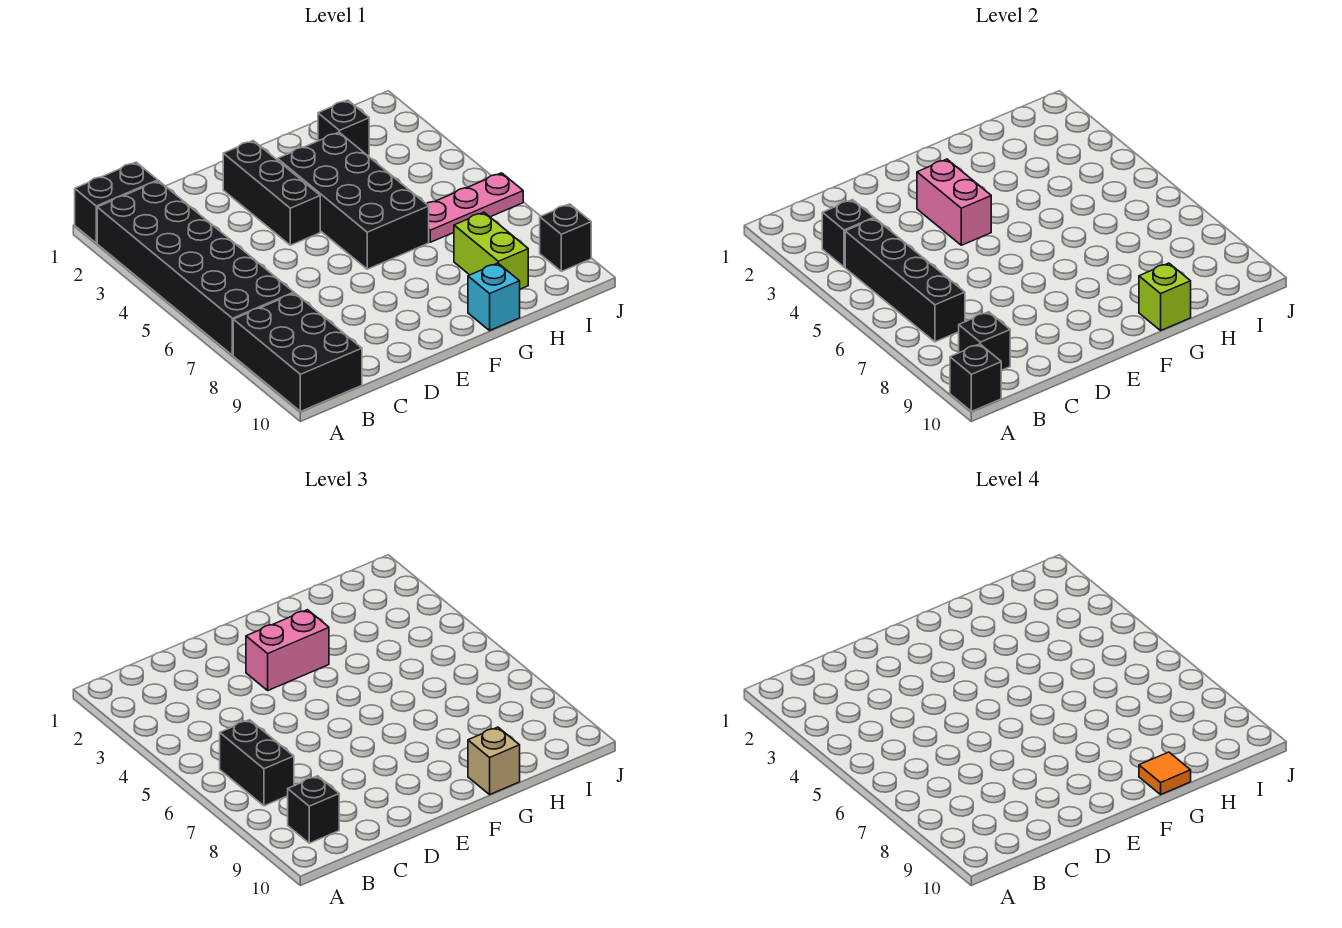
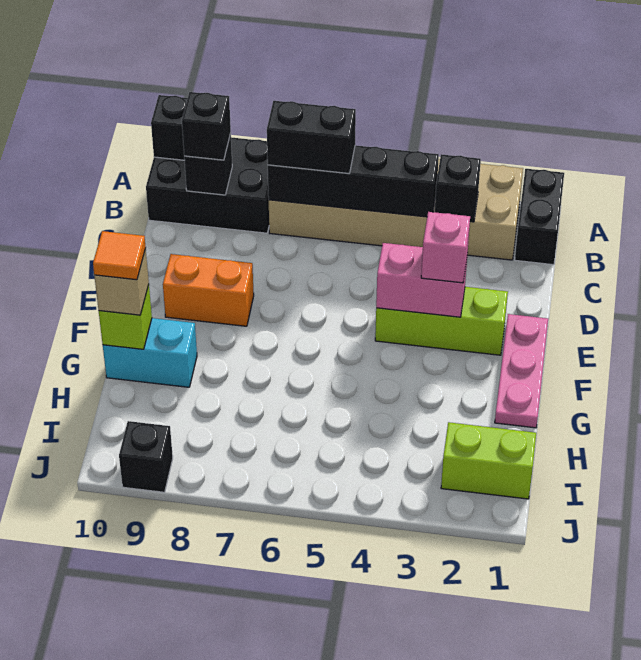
black brick A2:B7 level 1 -> tan brick A2:B7 level 1
black brick E2:E4 level 1 -> lime brick E2:E4 level 1
pink brick E3:F3 level 3 -> pink brick E3 level 3
none -> orange brick E8:E9 level 1
black brick F3:G6 level 1 -> none
cyan brick G10 level 1 -> cyan brick G9:G10 level 1
black brick H2 level 1 -> none
pink plate H6:J6 level 1 -> pink plate E1:G1 level 1
lime brick H8:H9 level 1 -> lime brick I1:I2 level 1

